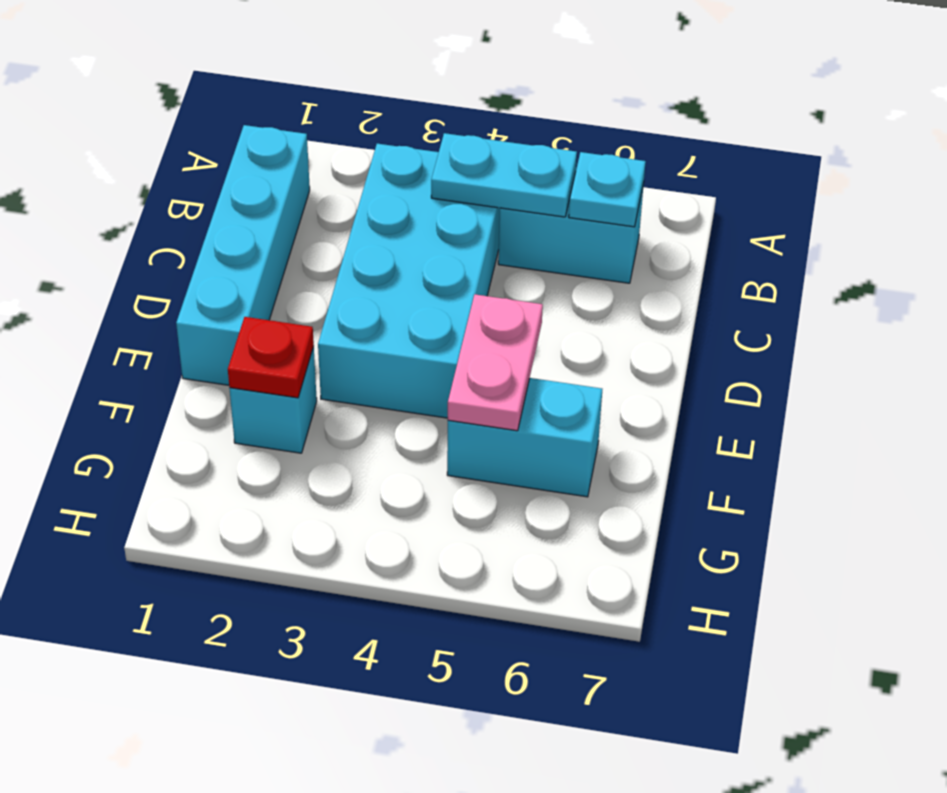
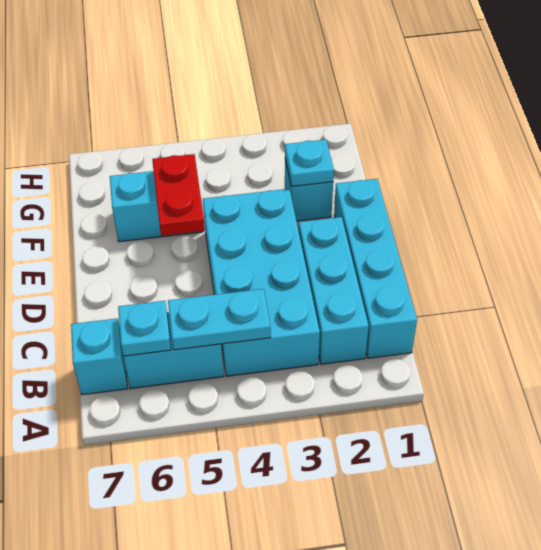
none -> cyan brick B2:D2 level 1
none -> cyan brick B7 level 1
pink plate E5:F5 level 2 -> red plate E5:F5 level 2
red plate F2 level 2 -> cyan plate F2 level 2

